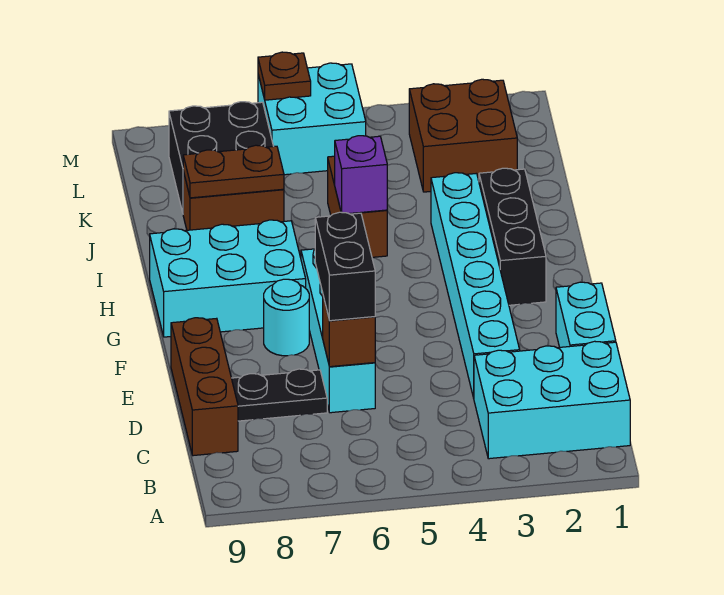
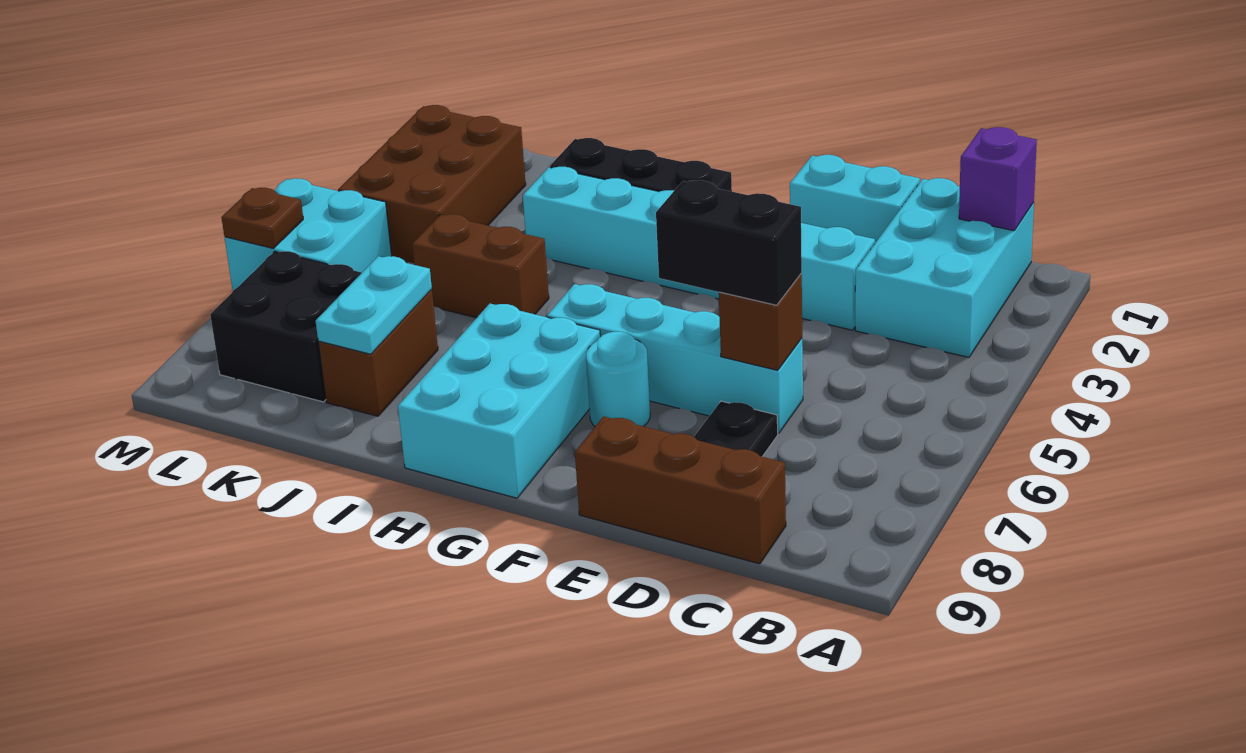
purple brick I5 level 2 -> purple brick B1 level 2
brown plate J7:J8 level 2 -> cyan plate J7:J8 level 2
brown brick K2:L3 level 1 -> brown brick K2:L4 level 1

